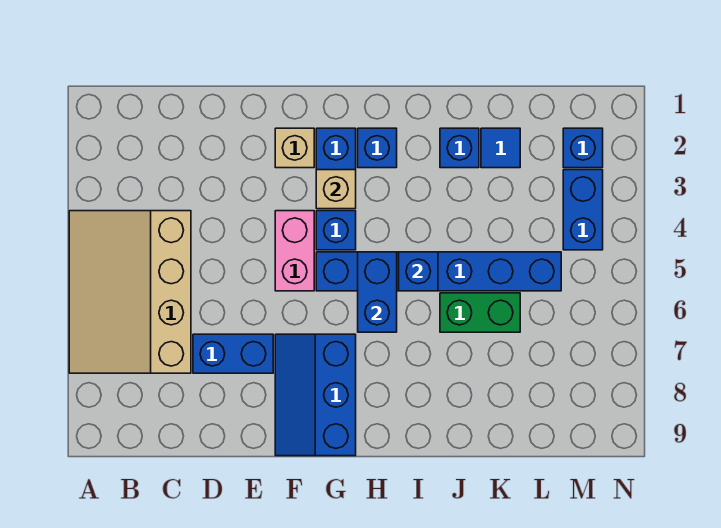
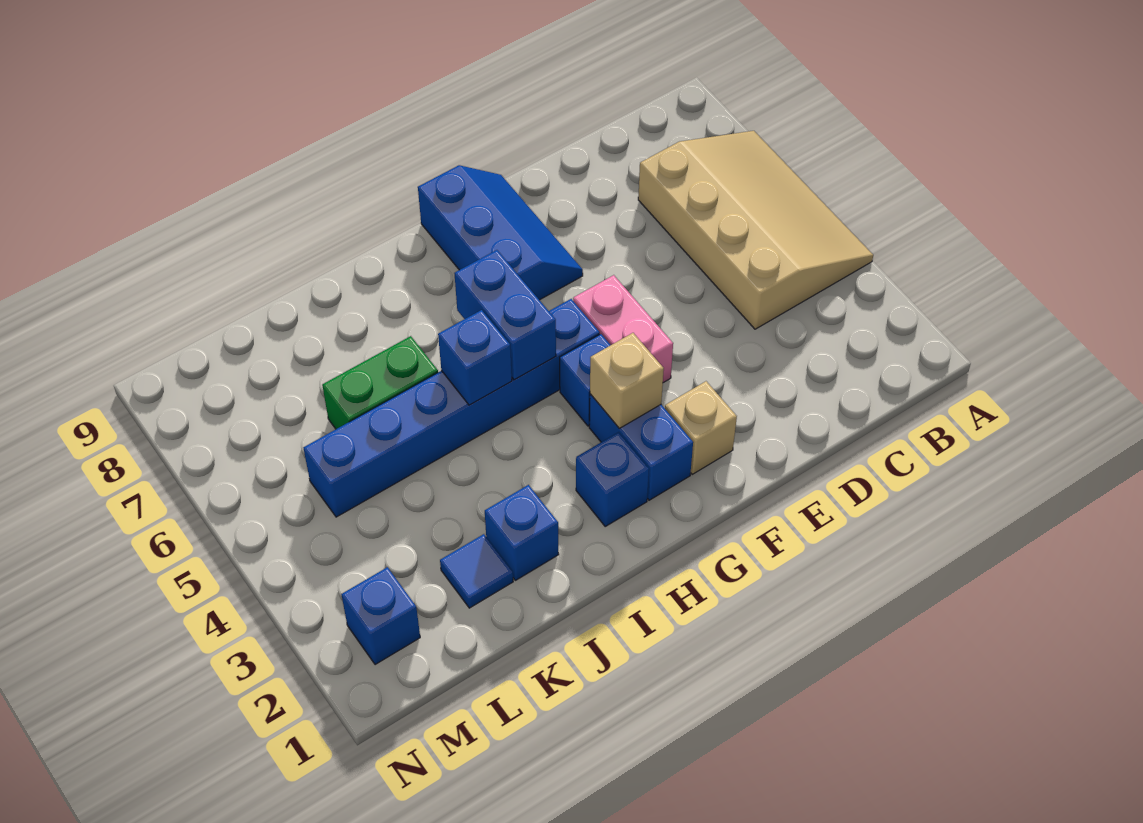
blue brick D7:E7 level 1 -> none
blue brick M3:M4 level 1 -> none

